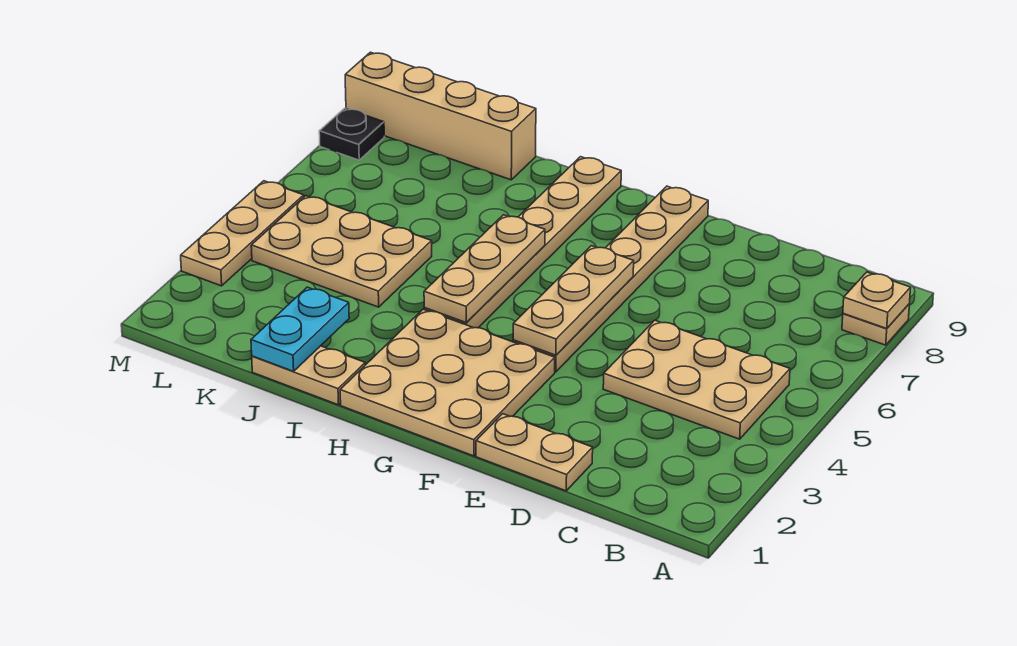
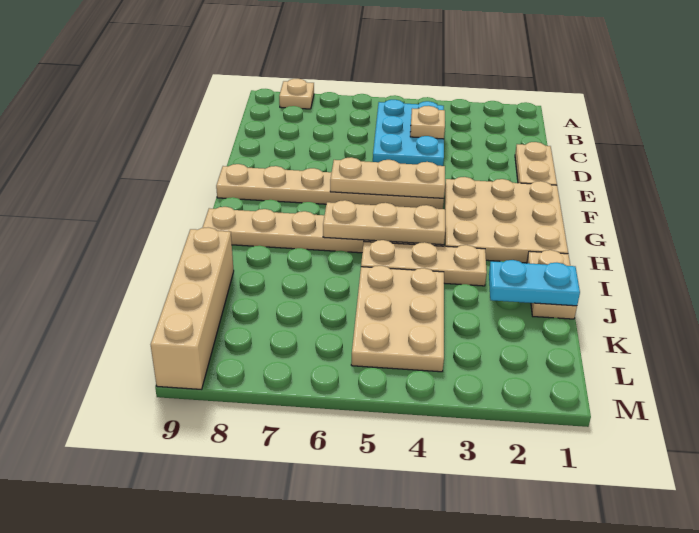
tan plate A8 level 2 -> tan plate C4 level 2
tan plate B4:D5 level 1 -> cyan plate B4:D5 level 1
tan plate M3:M5 level 1 -> tan plate I3:I5 level 1
black plate M8 level 1 -> none

